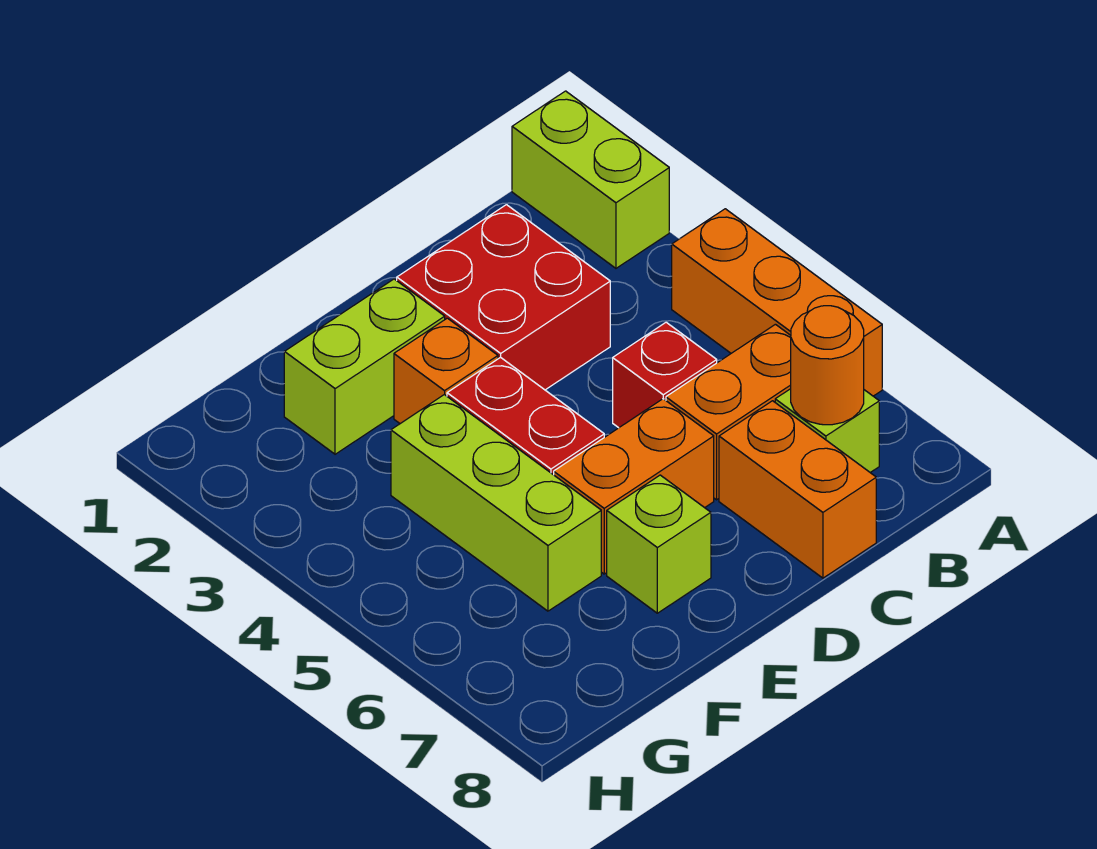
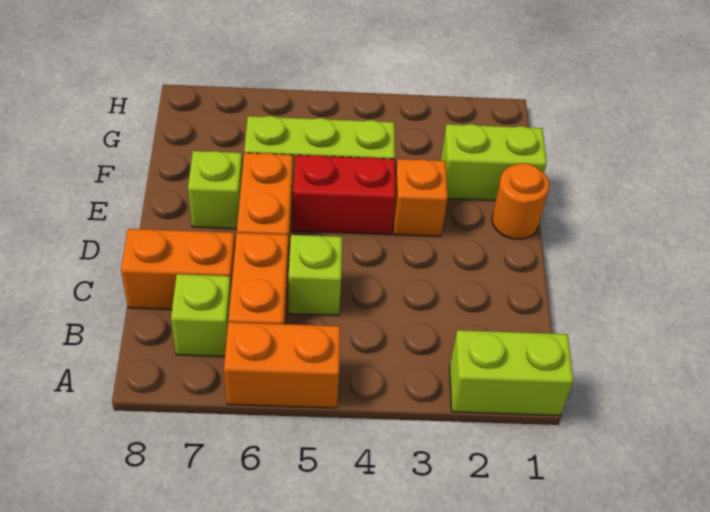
orange brick A4:A6 level 1 -> orange brick A5:A6 level 1
orange round brick B7 level 2 -> orange round brick E1 level 1
red brick C2:D3 level 1 -> none
red brick C5 level 1 -> lime brick C5 level 1
lime brick E2:F2 level 1 -> lime brick F1:F2 level 1

